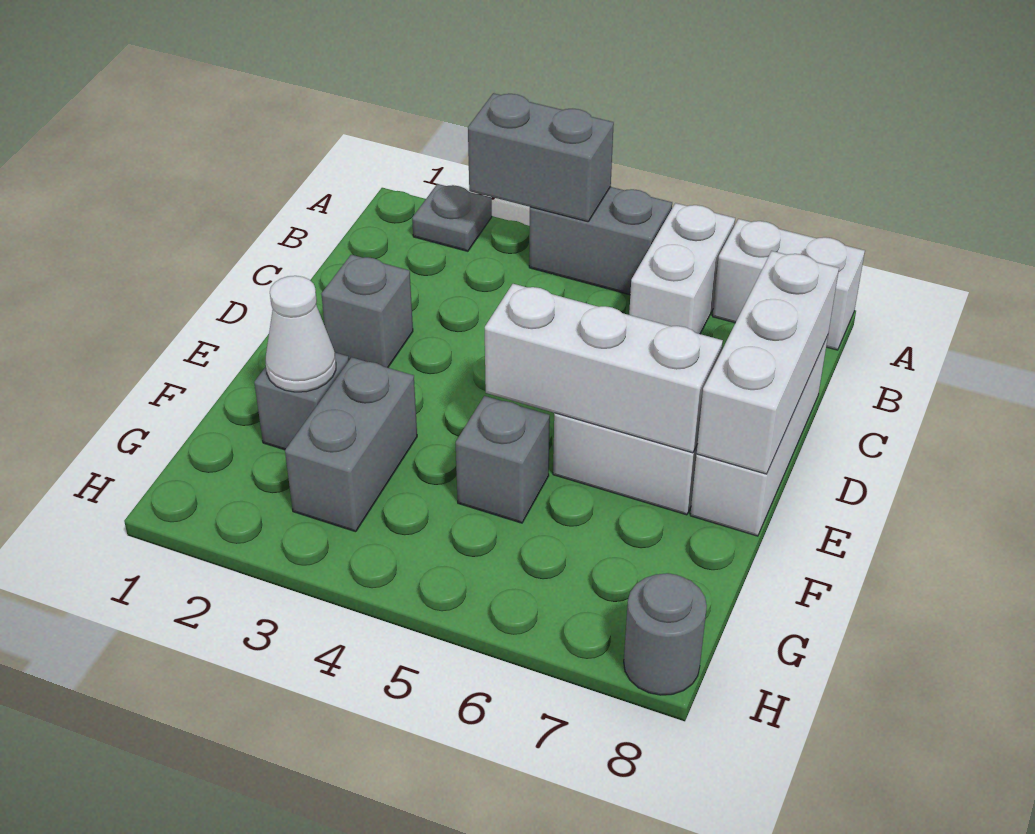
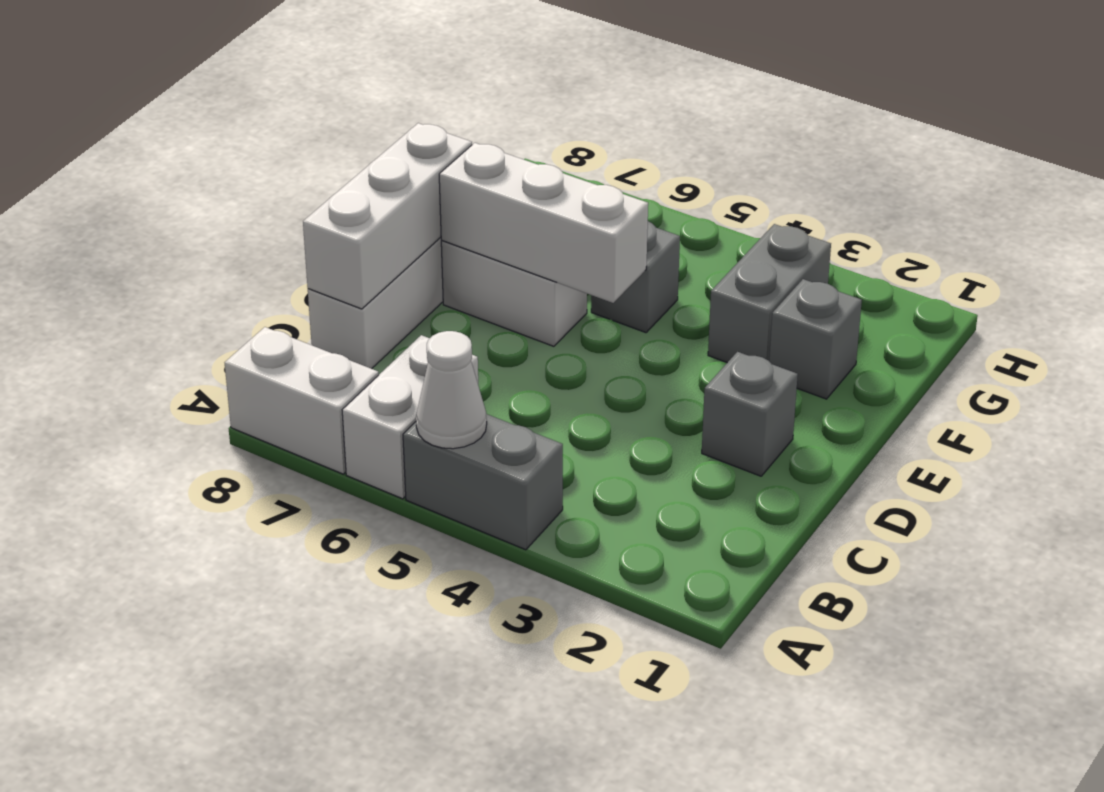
grey plate A2 level 1 -> none
grey brick A3:A4 level 2 -> none
white cone F2 level 2 -> white cone A5 level 2
grey round brick H8 level 1 -> none

